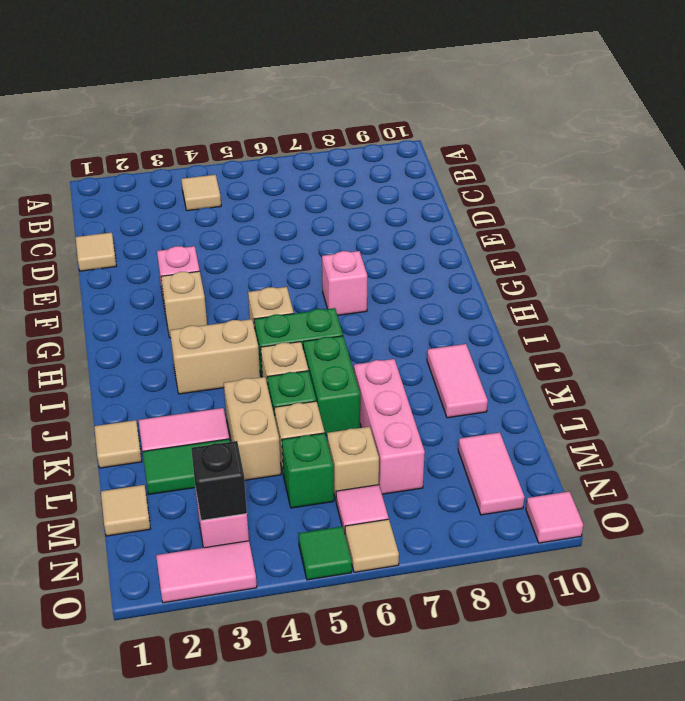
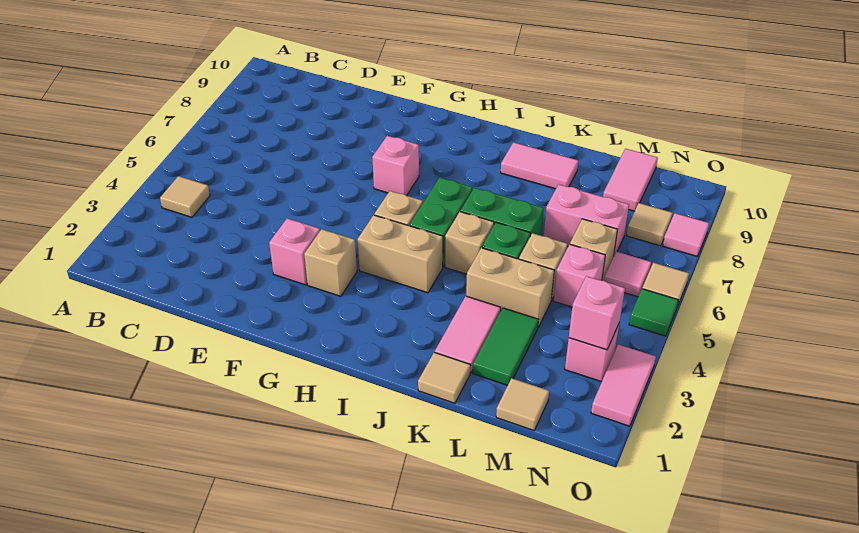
tan tile D1 level 1 -> tan tile N8 level 1
tan brick I3:I4 level 1 -> tan brick H4:I4 level 1
pink brick K7:M7 level 1 -> pink brick L7:M7 level 1
green brick M5 level 1 -> pink brick M5 level 1
pink tile M9:N9 level 1 -> pink tile M9:M10 level 1
black brick N3 level 2 -> pink brick N3 level 2
pink tile O10 level 1 -> pink tile O8 level 1

